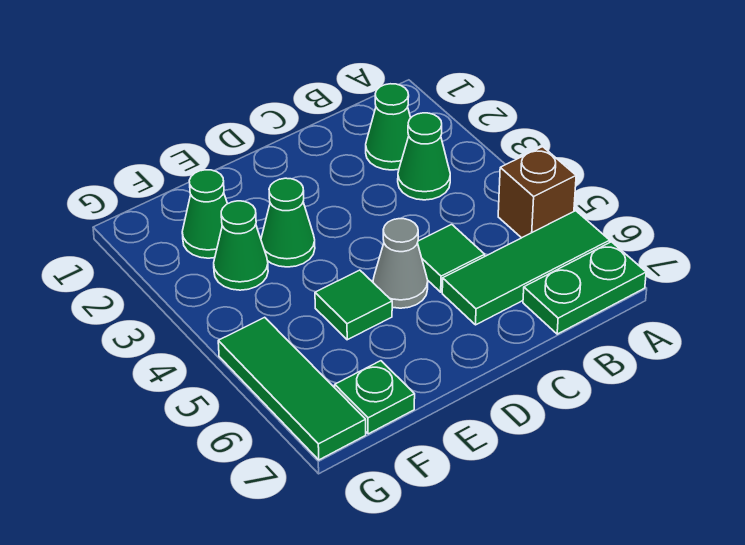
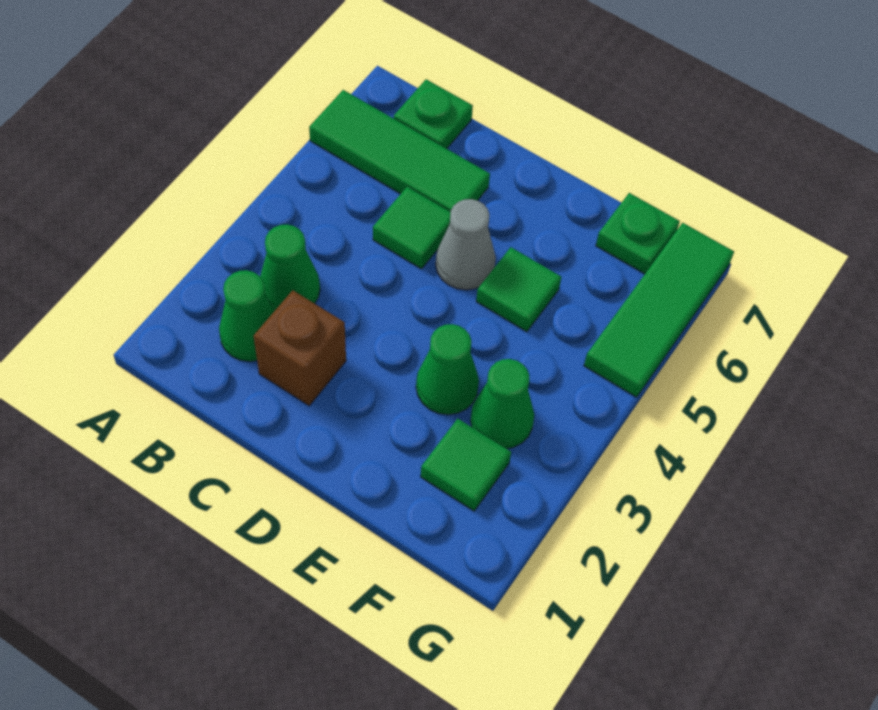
brown brick A5 level 1 -> brown brick C2 level 1
green plate A7:B7 level 1 -> green plate B7 level 1
green cone F2 level 1 -> green tile F2 level 1

